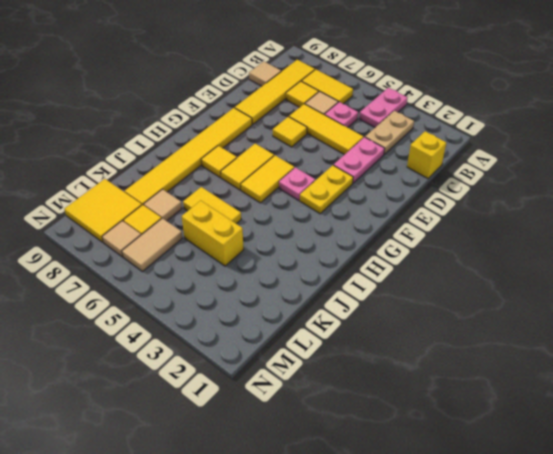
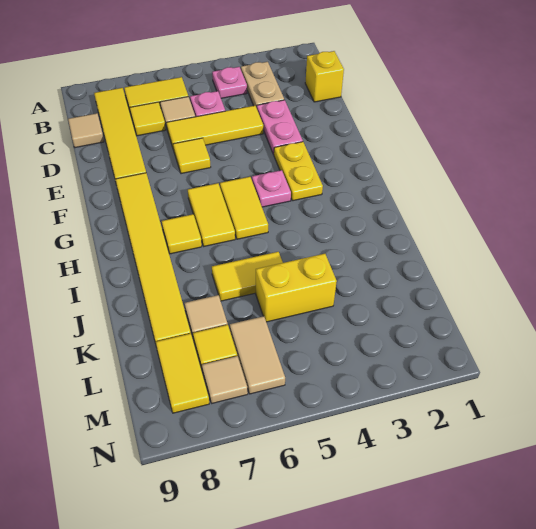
pink plate A4:B4 level 1 -> pink plate B4 level 1
yellow tile L8:M9 level 1 -> yellow tile L8:M8 level 1

